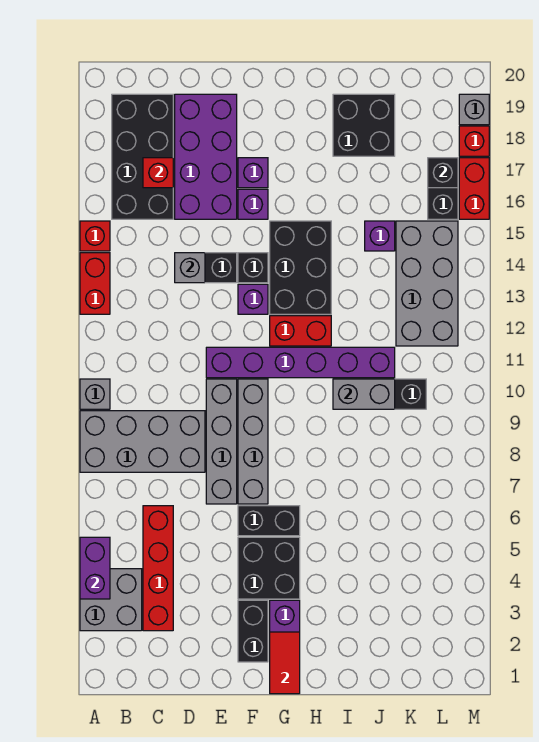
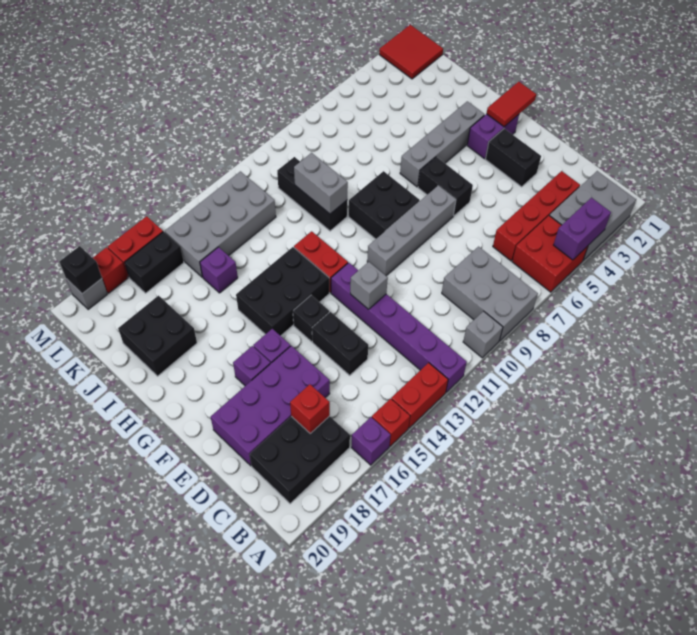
grey brick A3:B4 level 1 -> grey brick A2:B4 level 1
none -> red brick A5:B6 level 1
grey brick A8:D9 level 1 -> grey brick A8:C9 level 1
black brick B16:C19 level 1 -> black brick B17:C19 level 1
grey brick D14 level 2 -> grey brick E12 level 2
grey brick E7:E10 level 1 -> grey brick H3:H6 level 1
purple brick E11:J11 level 1 -> purple brick A12:F12 level 1
black brick F2:F3 level 1 -> black brick E3:F3 level 1
black brick F4:G5 level 1 -> black brick G8:H9 level 1
purple brick F13 level 1 -> purple brick A16 level 1
none -> red tile L1:M2 level 1
black brick L17 level 2 -> black brick M19 level 2

